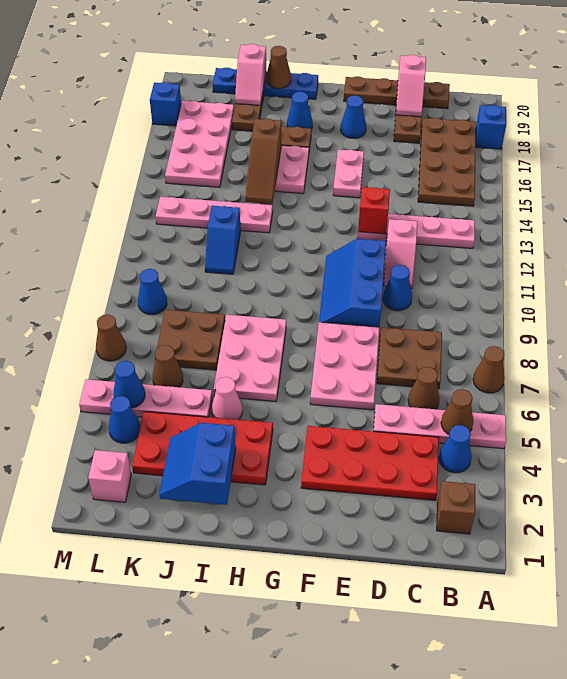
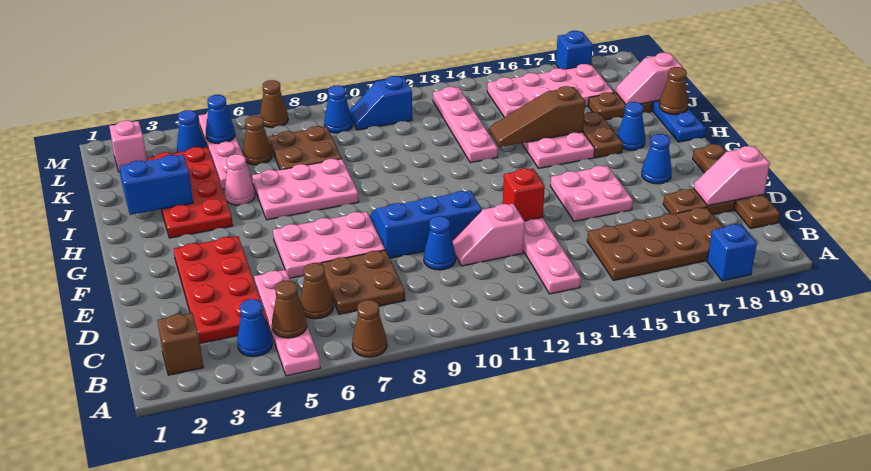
pink plate F15:F16 level 1 -> pink plate E15:F16 level 1
blue slope J11:J12 level 1 top 12 -> blue slope L10:L11 level 1 top 11

